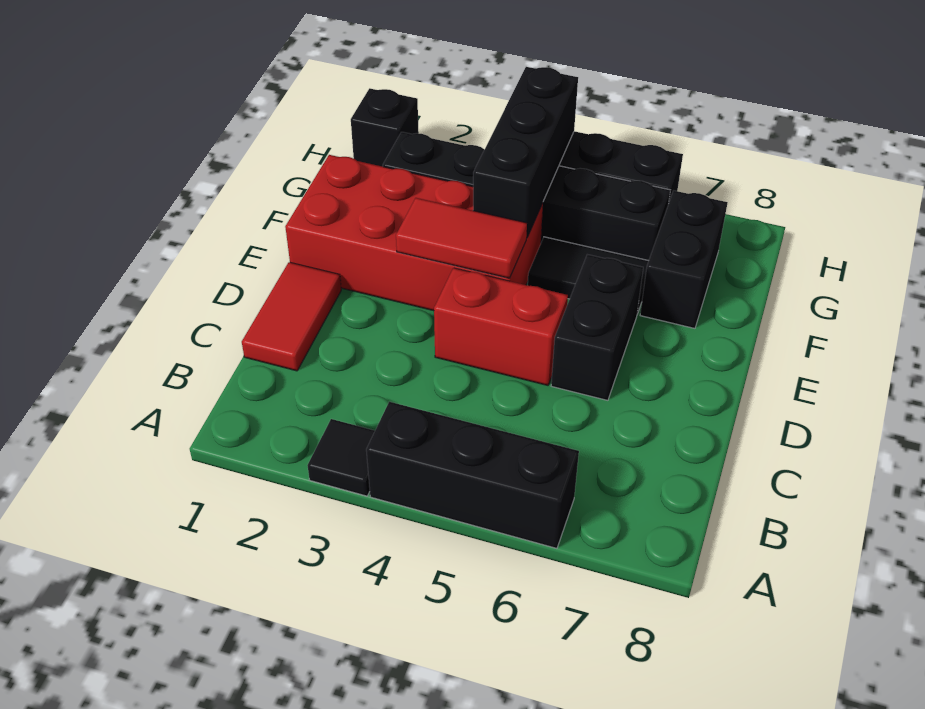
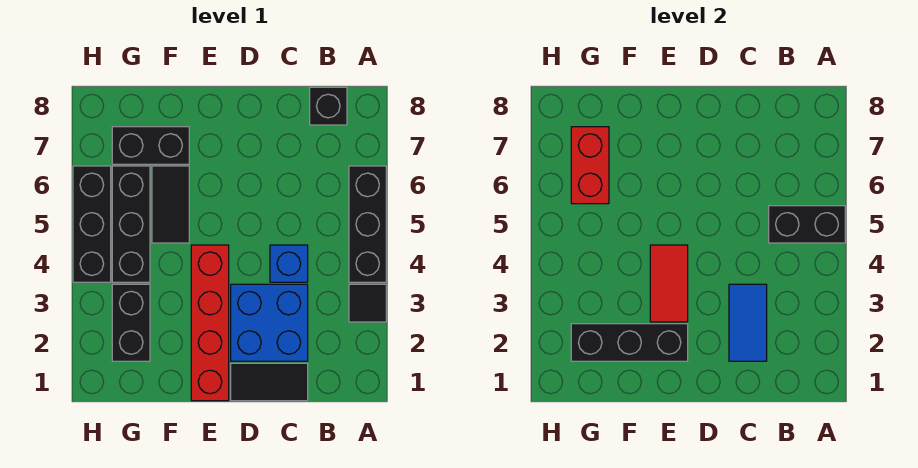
red tile C1:D1 level 1 -> black tile C1:D1 level 1
none -> blue brick C2:D3 level 1
none -> blue tile C2:C3 level 2
none -> blue brick C4 level 1
red brick D4:D5 level 1 -> red brick G6:G7 level 2
black brick D6:E6 level 1 -> black brick A5:B5 level 2
red brick E1:F4 level 1 -> red brick E1:E4 level 1
black brick F4:H4 level 2 -> black brick E2:G2 level 2
black brick H1 level 1 -> black brick B8 level 1

